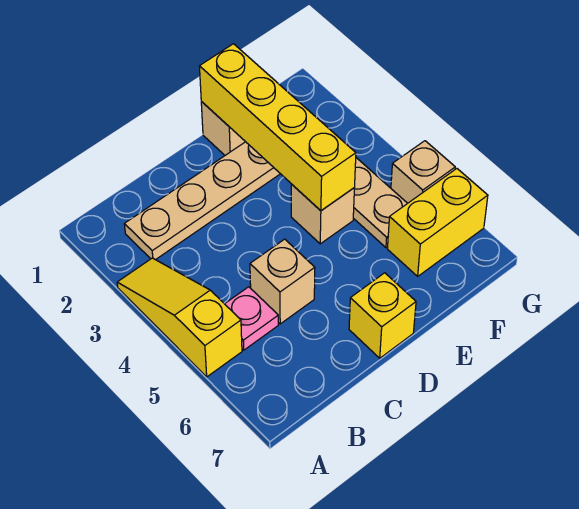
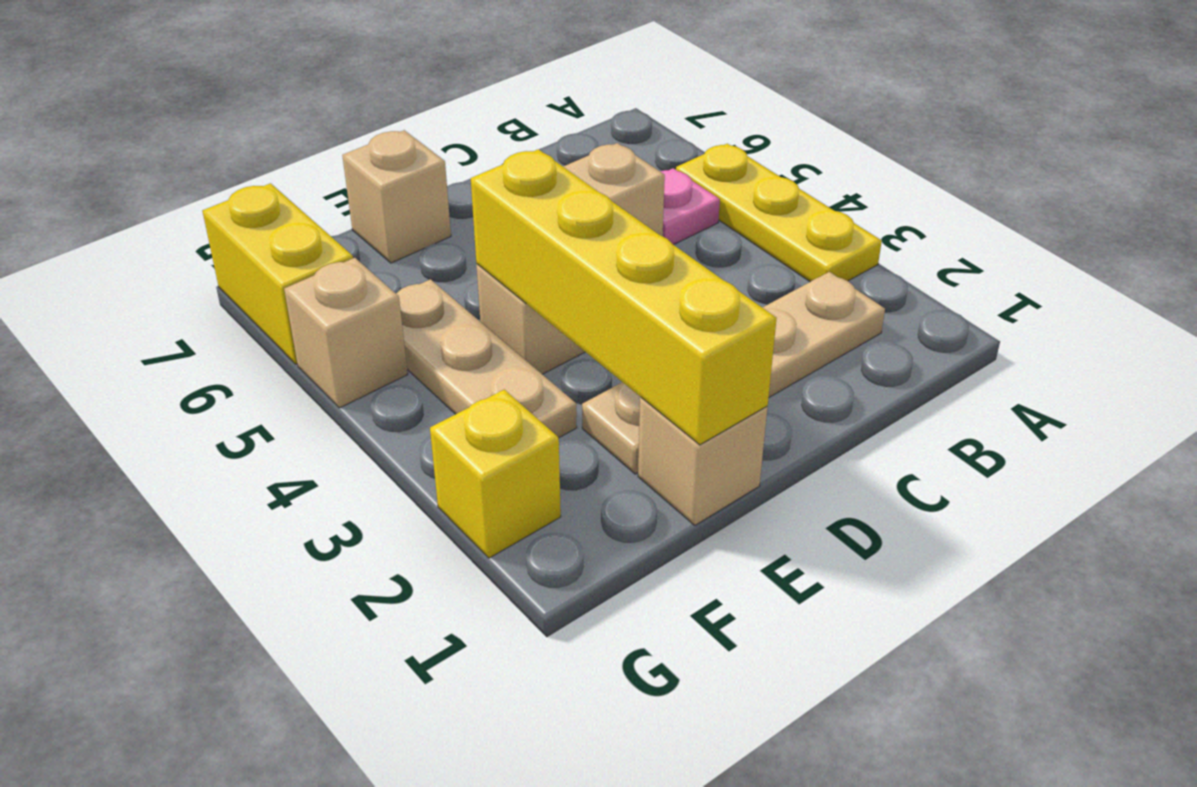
yellow slope A3:A5 level 1 top 5 -> yellow plate A3:A5 level 1
yellow brick D7 level 1 -> yellow brick G2 level 1
none -> tan brick E7 level 1
yellow brick F6:G6 level 1 -> yellow brick G6:G7 level 1

